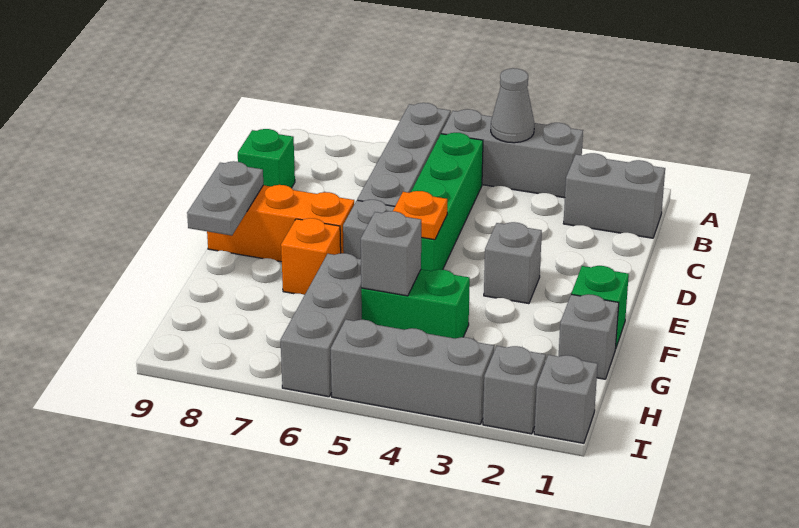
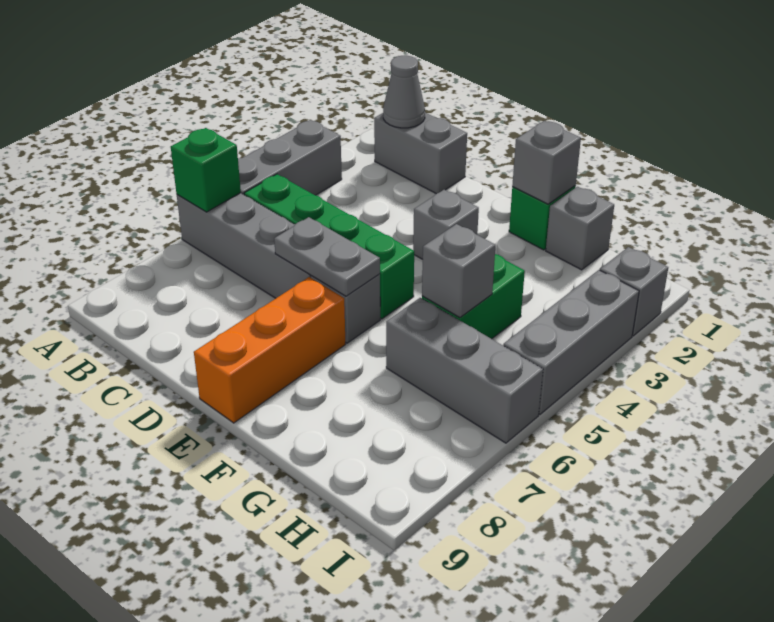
grey cone A4 level 2 -> grey cone B1 level 2
grey brick B1:B2 level 1 -> grey brick B1:C1 level 1
green brick C9 level 1 -> green brick A6 level 2
orange plate E5 level 2 -> none
grey plate E9:F9 level 2 -> grey plate D6:E6 level 2
orange brick F7 level 1 -> none
grey brick I1 level 1 -> grey brick F1 level 2

